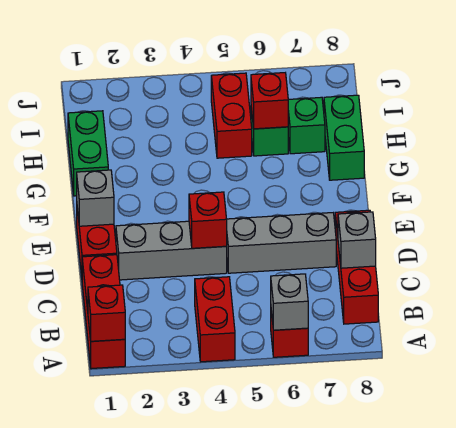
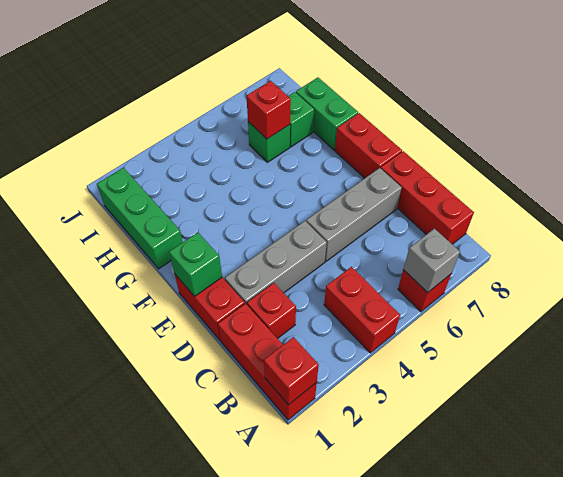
grey brick C8 level 2 -> none
red brick D4 level 2 -> red brick C2 level 1
grey brick E1 level 2 -> green brick E1 level 2
green brick G1:H1 level 1 -> green brick G1:I1 level 1
red brick H5:I5 level 1 -> red brick E8:F8 level 1

